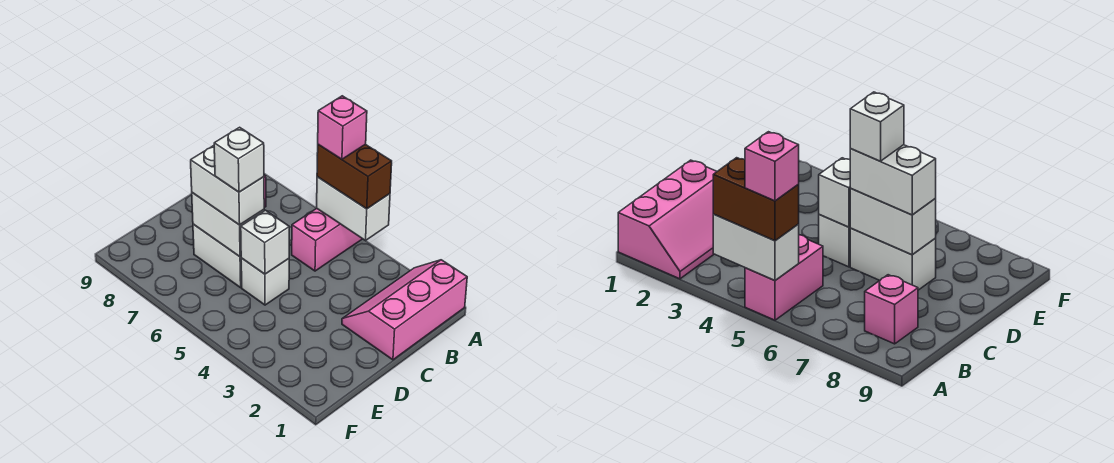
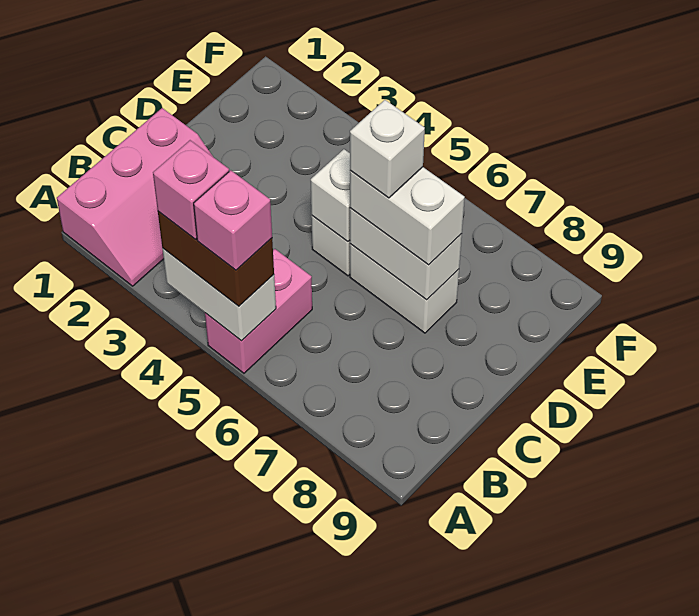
pink brick B8 level 1 -> pink brick A4 level 4

